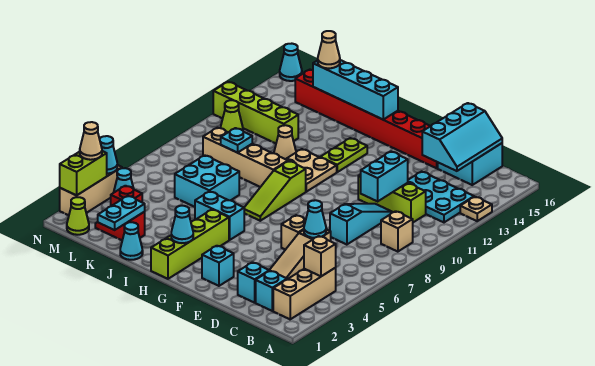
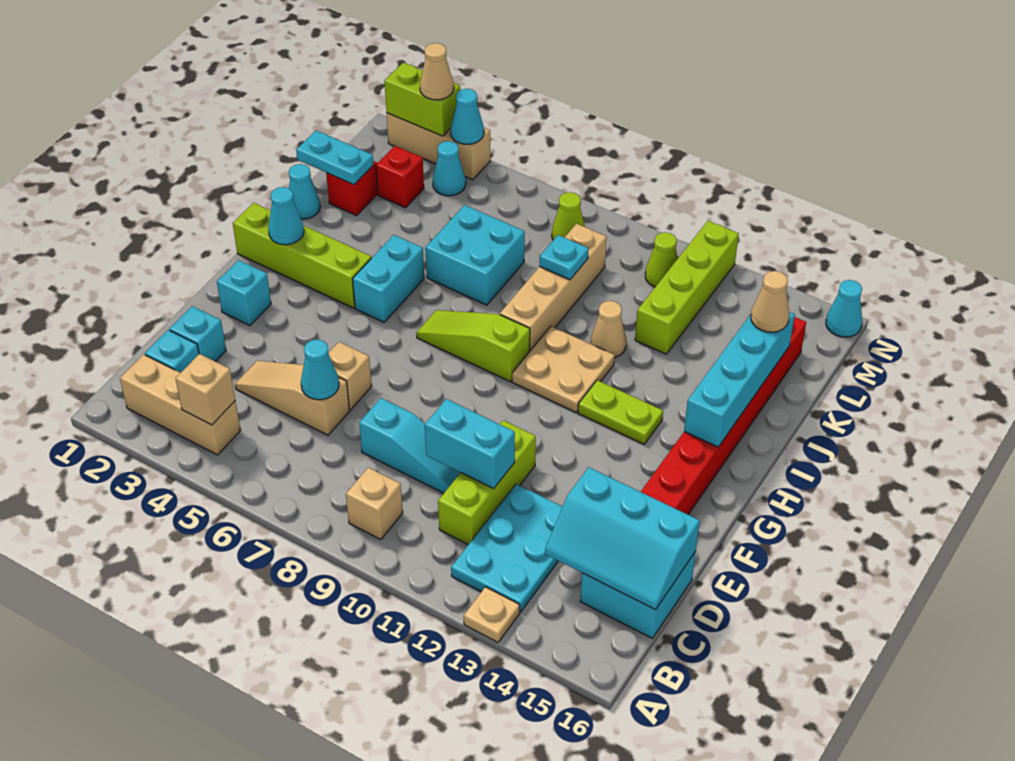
lime cone M1 level 1 -> lime cone M8 level 1

